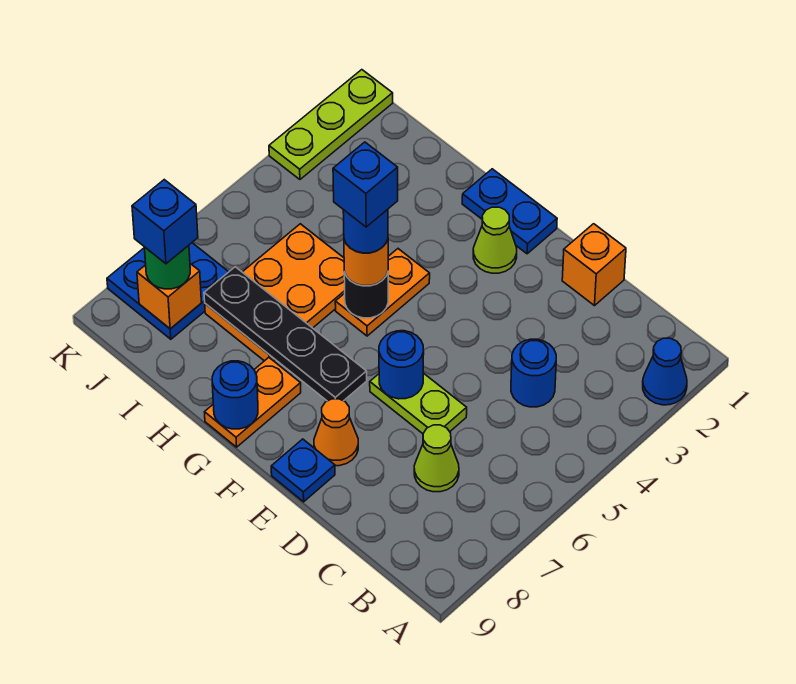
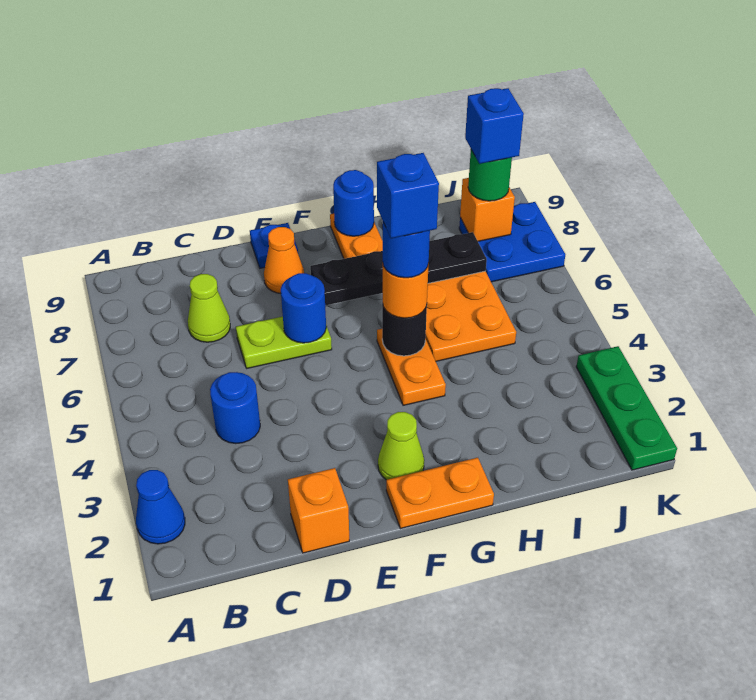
blue plate F1:G1 level 1 -> orange plate F1:G1 level 1
lime plate K1:K3 level 1 -> green plate K1:K3 level 1

